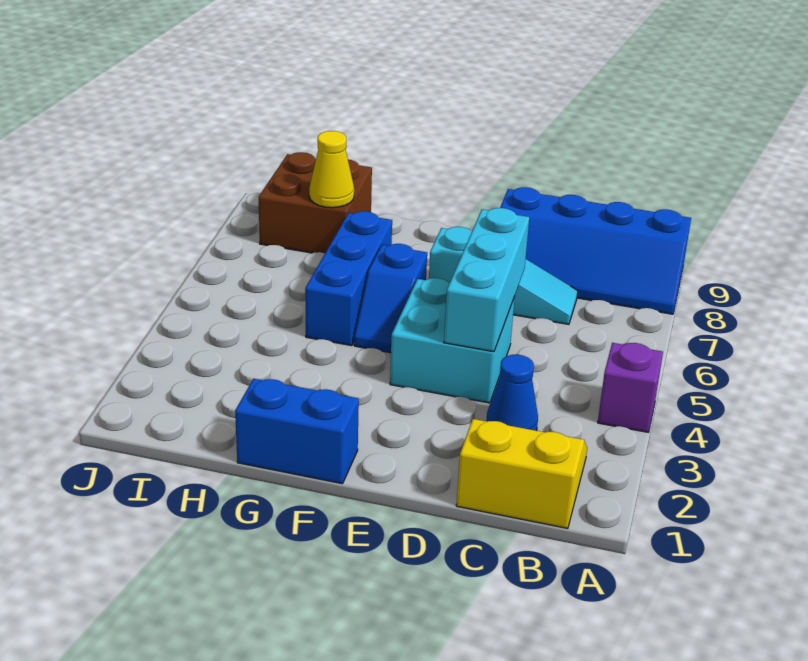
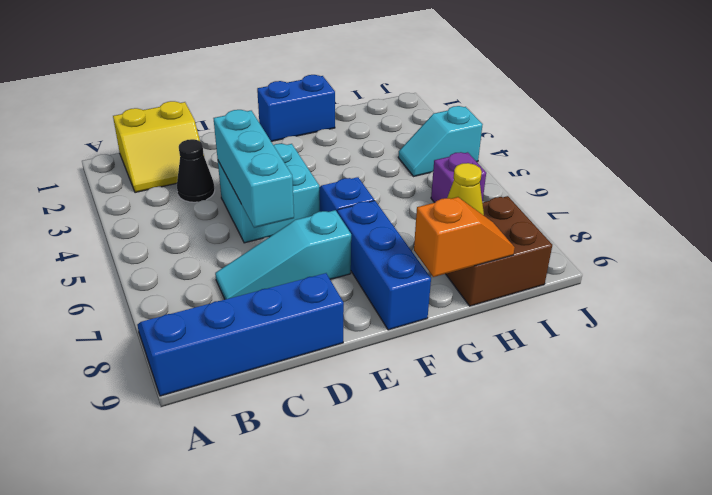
purple brick A4 level 1 -> purple brick I6 level 1
blue cone C3 level 1 -> black cone C3 level 1
blue brick G5:G7 level 1 -> blue brick F7:F9 level 1
none -> orange slope G9:H9 level 2 top G
none -> cyan slope I4:J4 level 1 top J

